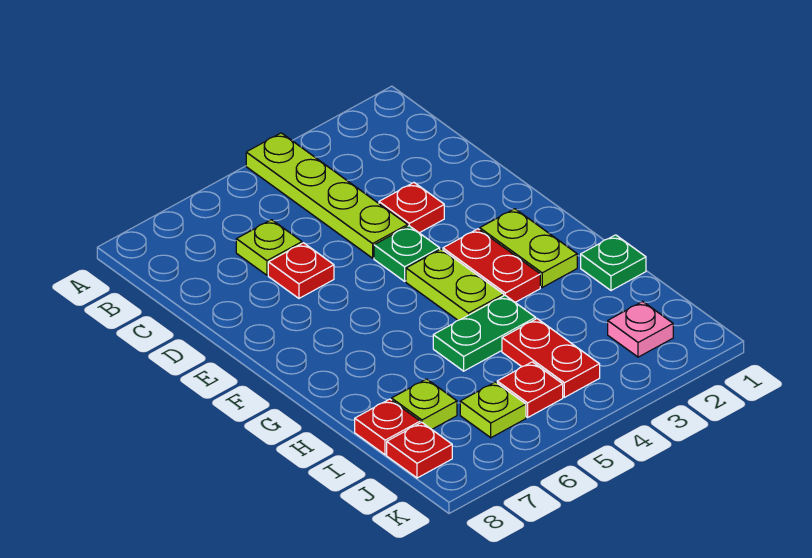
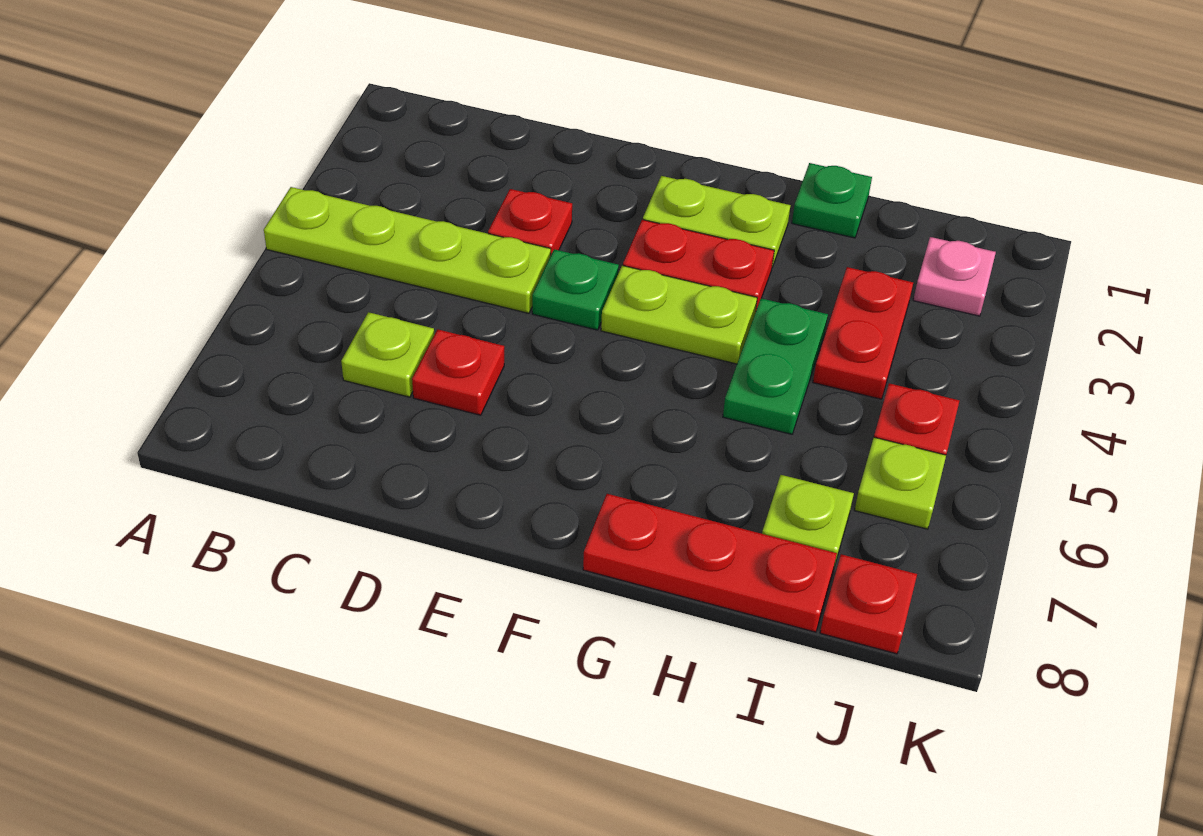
red plate I4:J4 level 1 -> red plate I3:I4 level 1
red plate I8 level 1 -> red plate G8:I8 level 1

